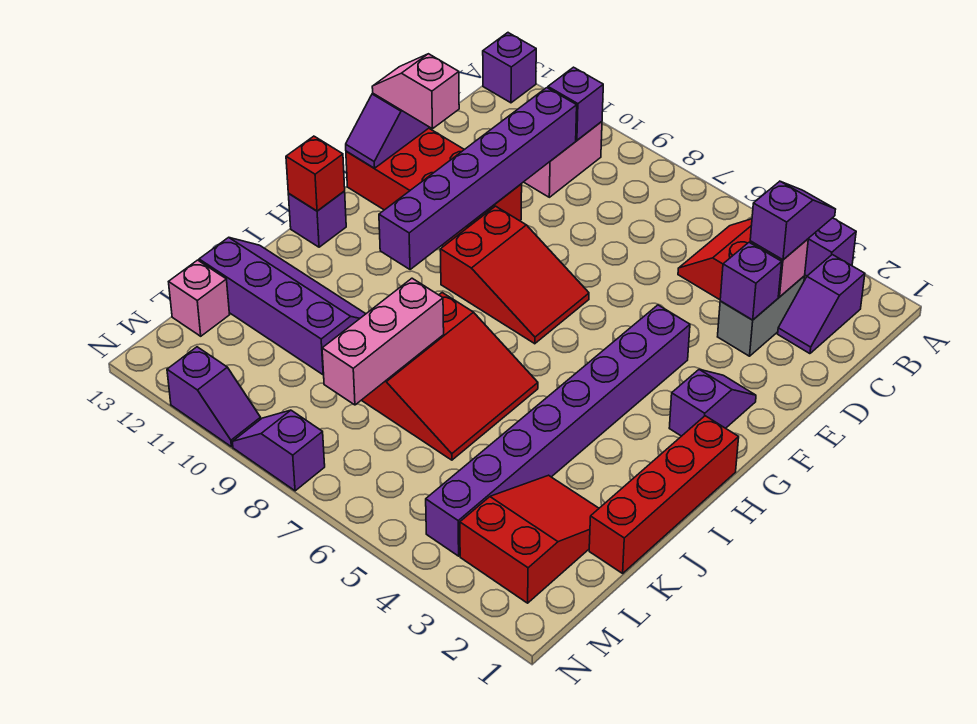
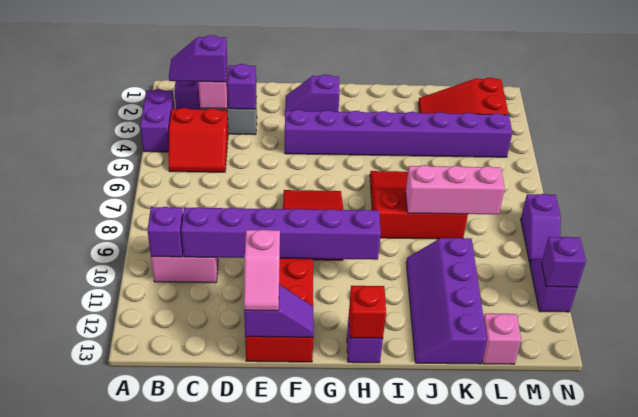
purple brick A13 level 1 -> purple brick N11 level 2
red brick H1:K1 level 1 -> none

